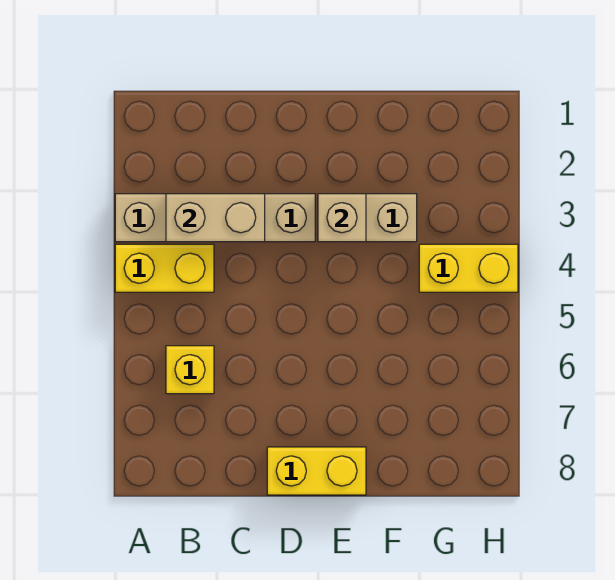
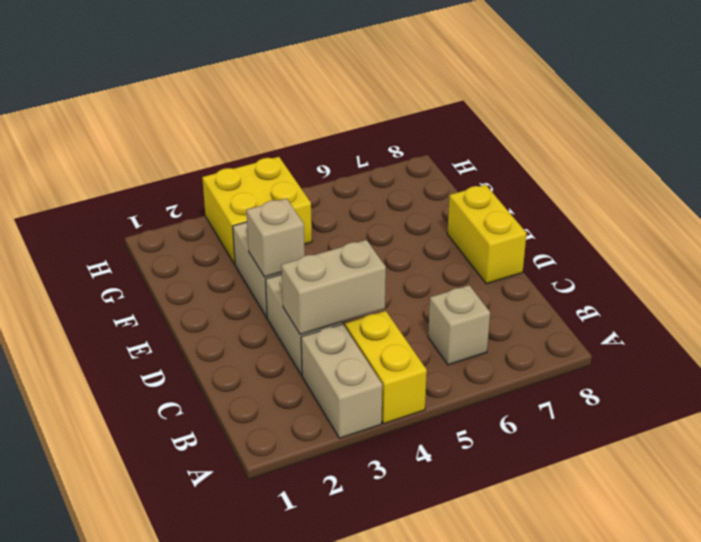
tan brick B3:C3 level 2 -> tan brick C3:C4 level 2
yellow brick B6 level 1 -> tan brick B6 level 1
yellow brick G4:H4 level 1 -> yellow brick G3:H4 level 1

